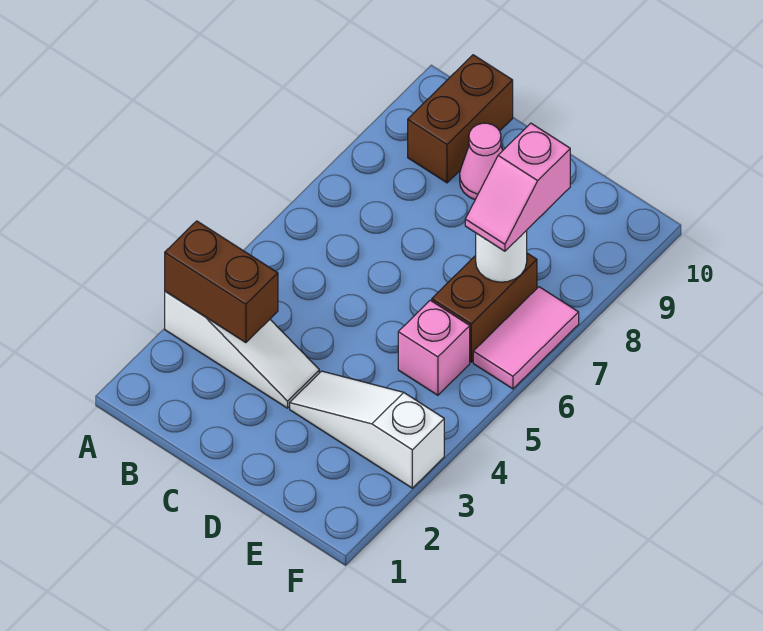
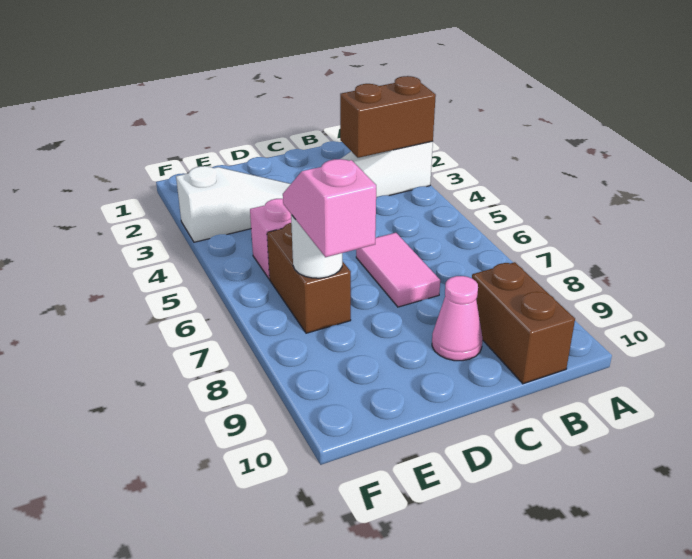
pink tile F6:F7 level 1 -> pink tile C6:C7 level 1

